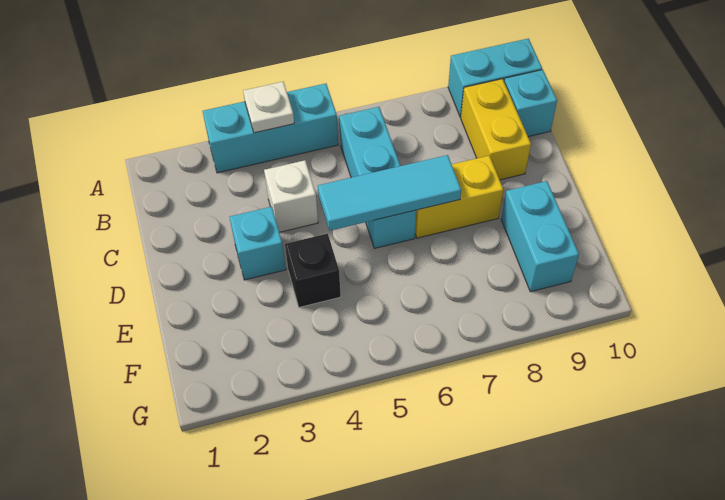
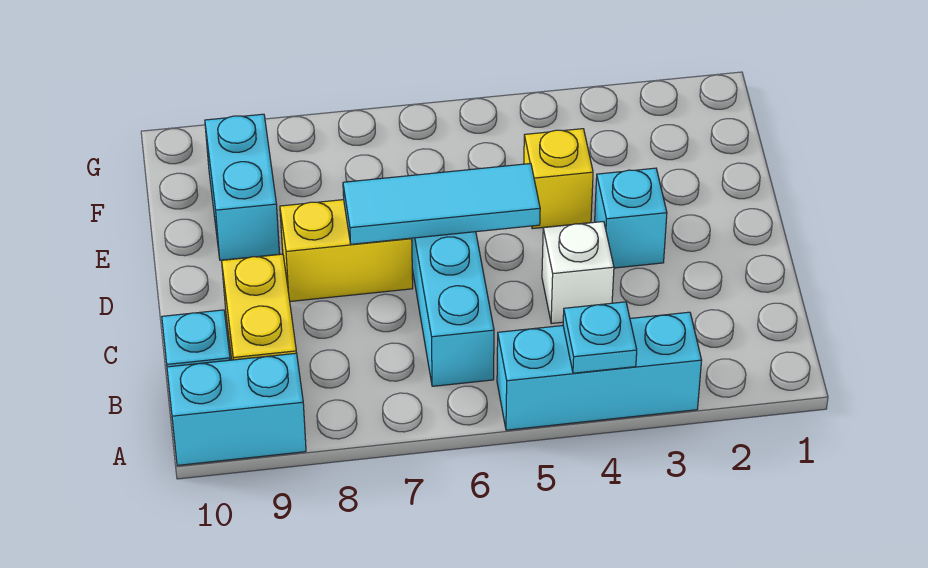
white plate A4 level 2 -> cyan plate A4 level 2
black brick E4 level 1 -> yellow brick E4 level 1

